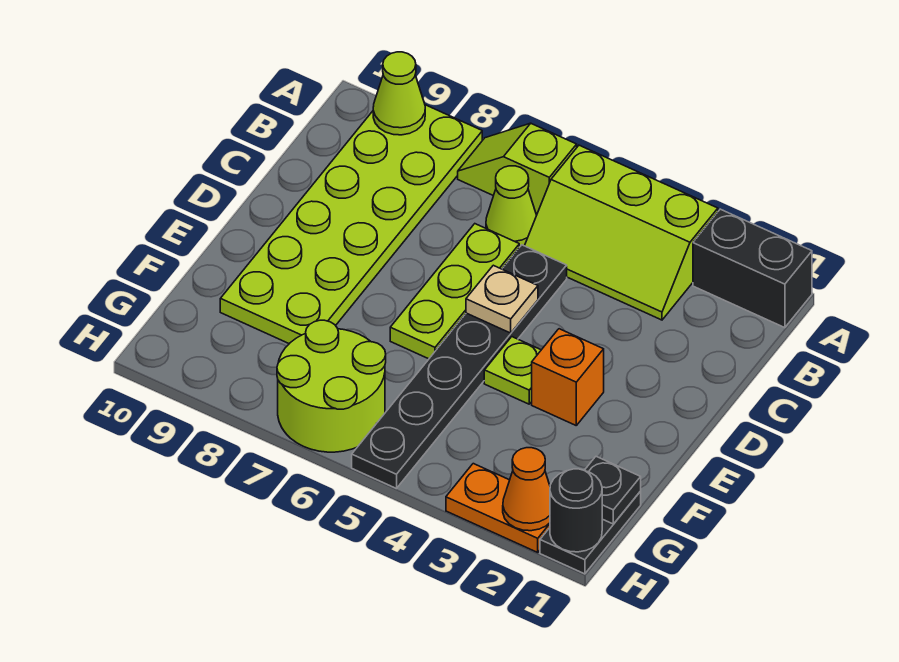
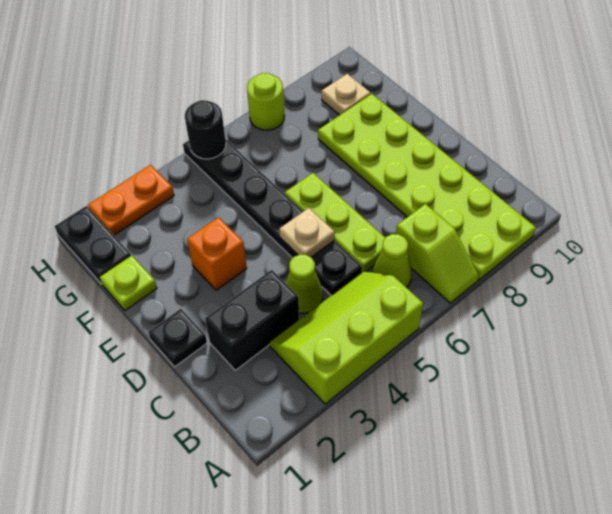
black brick A1:A2 level 1 -> black brick C2:C3 level 1
lime slope A6:A7 level 1 top 6 -> lime slope A7:B7 level 1 top B
lime cone A9 level 2 -> lime cone C4 level 1
lime plate E4 level 1 -> lime plate F1 level 1
black plate G1 level 2 -> black plate D1 level 1
lime round brick G6:H7 level 1 -> lime round brick H7 level 1
none -> tan plate G9 level 1
black round brick H1 level 2 -> black round brick H5 level 2
orange cone H2 level 2 -> none

